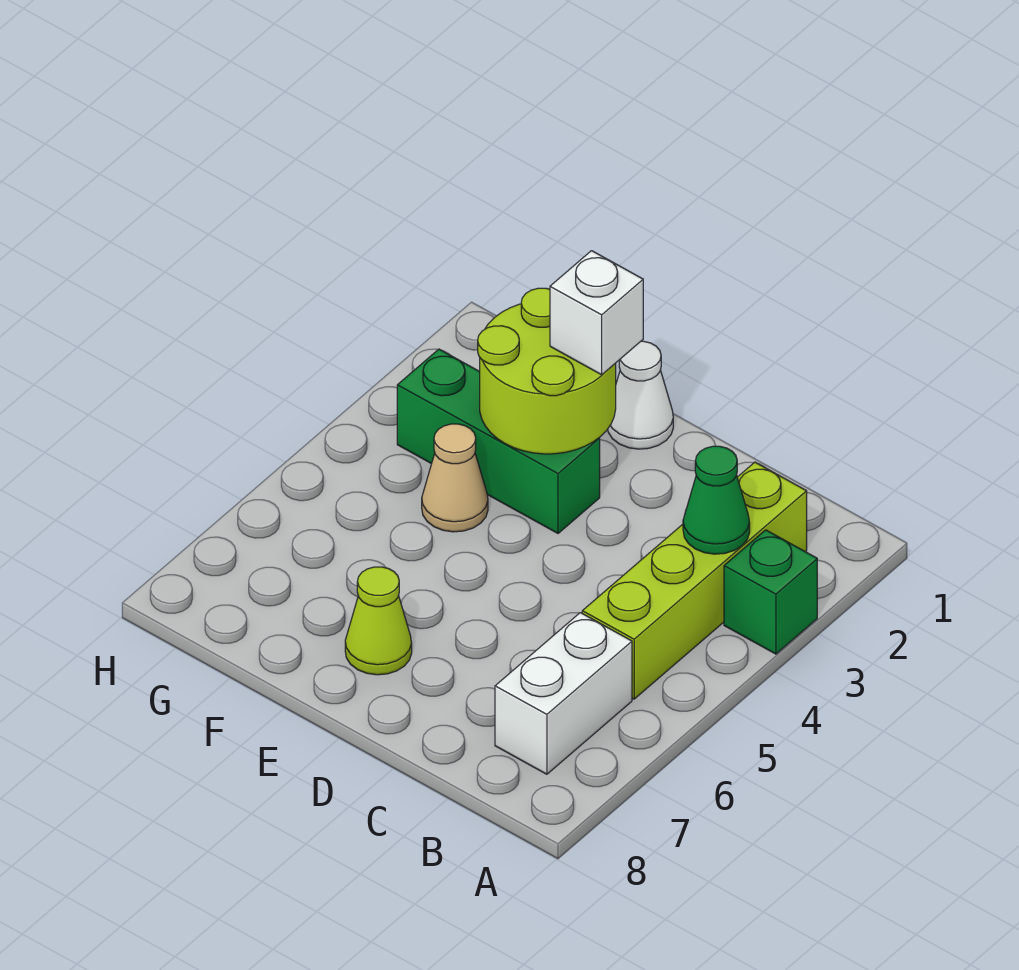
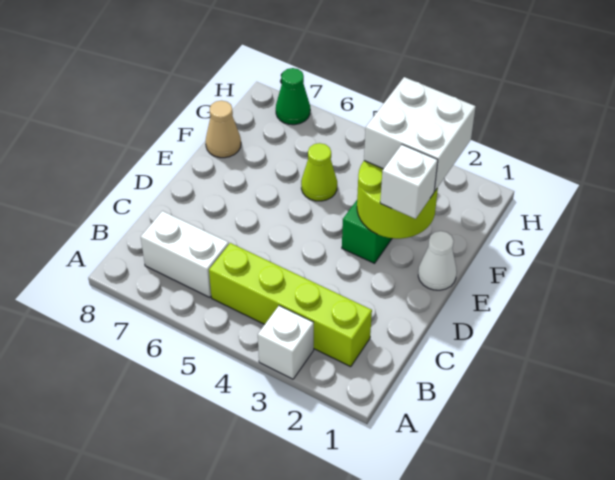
green brick A3 level 1 -> white brick A3 level 1
green cone B3 level 2 -> green cone H7 level 1
lime cone E7 level 1 -> lime cone F5 level 1
none -> white brick F2:G3 level 3
tan cone F4 level 1 -> tan cone F8 level 1

